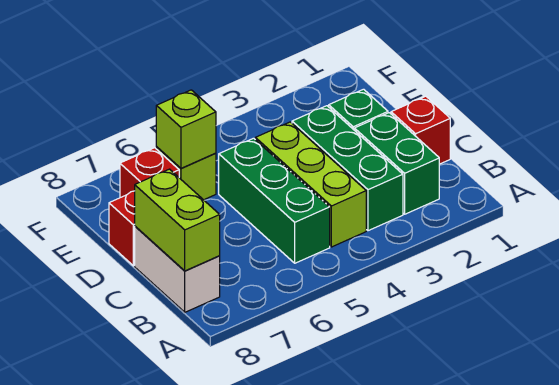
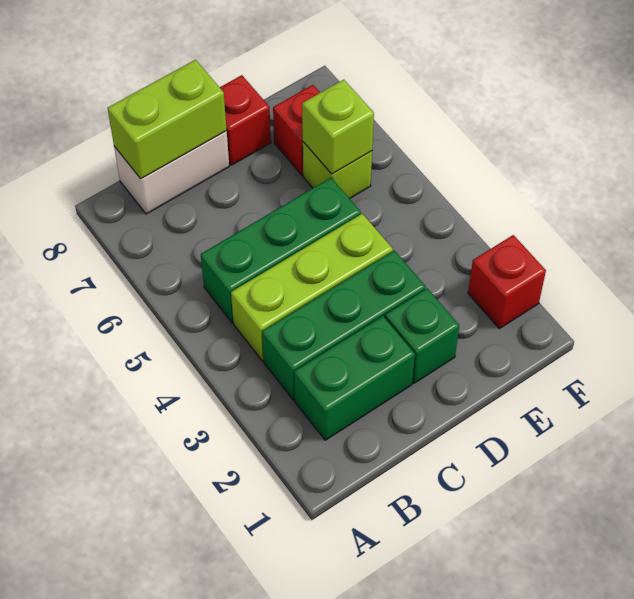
red brick C1 level 1 -> red brick F2 level 1

